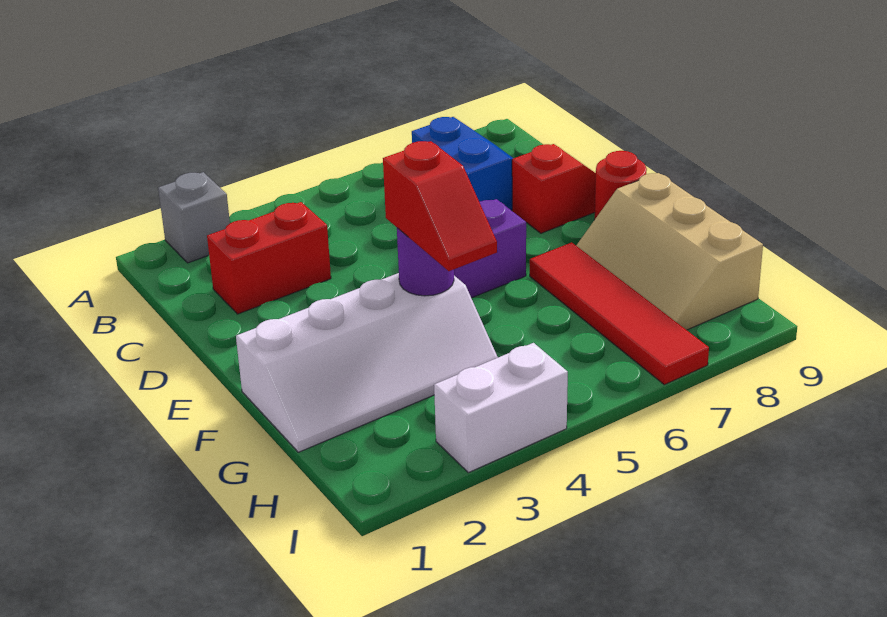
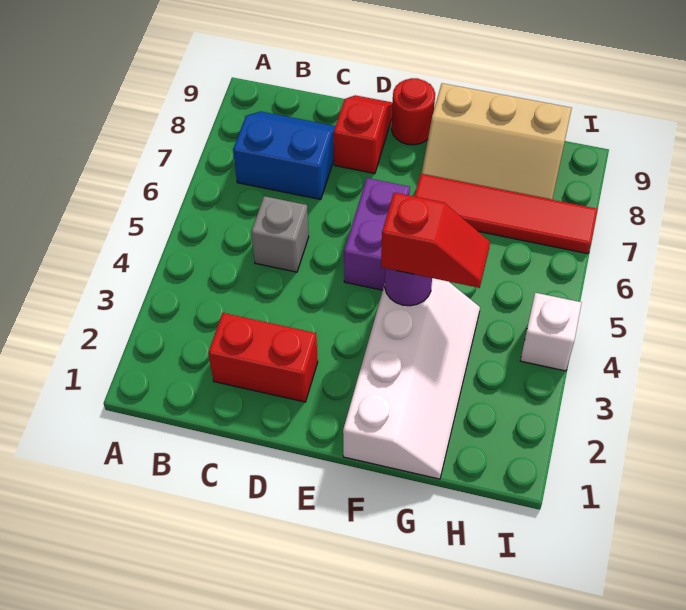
grey brick A2 level 1 -> grey brick C5 level 1
red brick C2:C3 level 1 -> red brick C2:D2 level 1
white brick I3:I4 level 1 -> white brick I4 level 1

